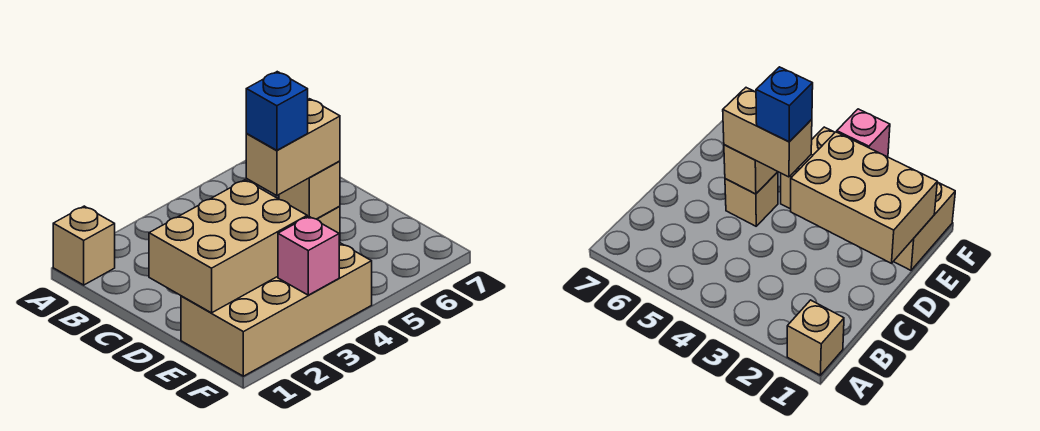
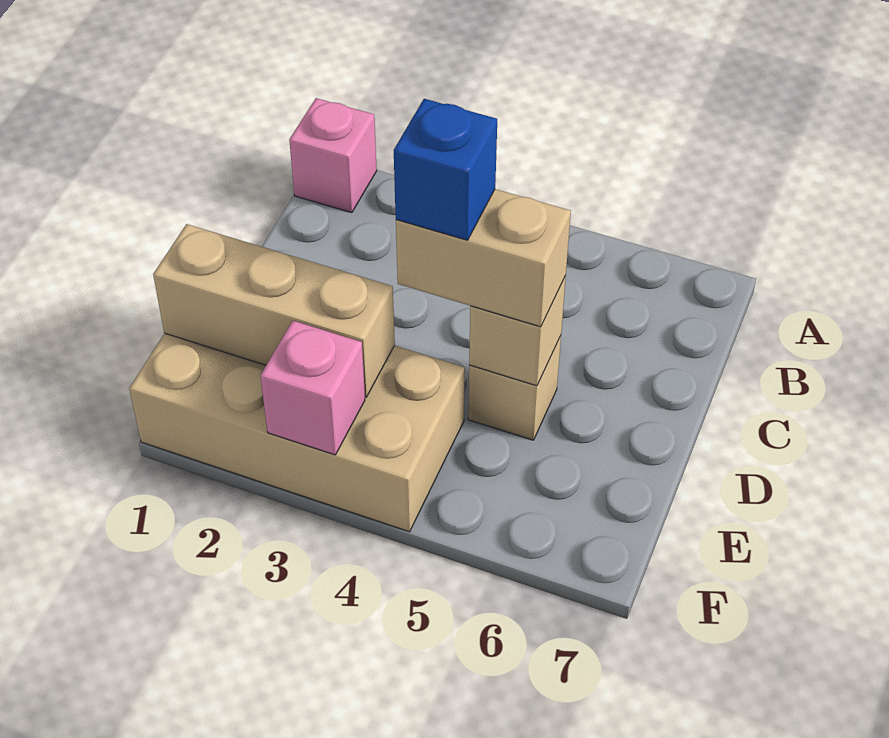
tan brick A1 level 1 -> pink brick A1 level 1
tan brick D1:E3 level 2 -> tan brick E1:E3 level 2

